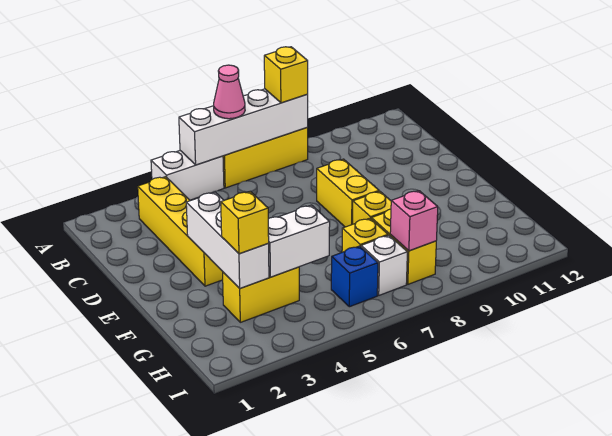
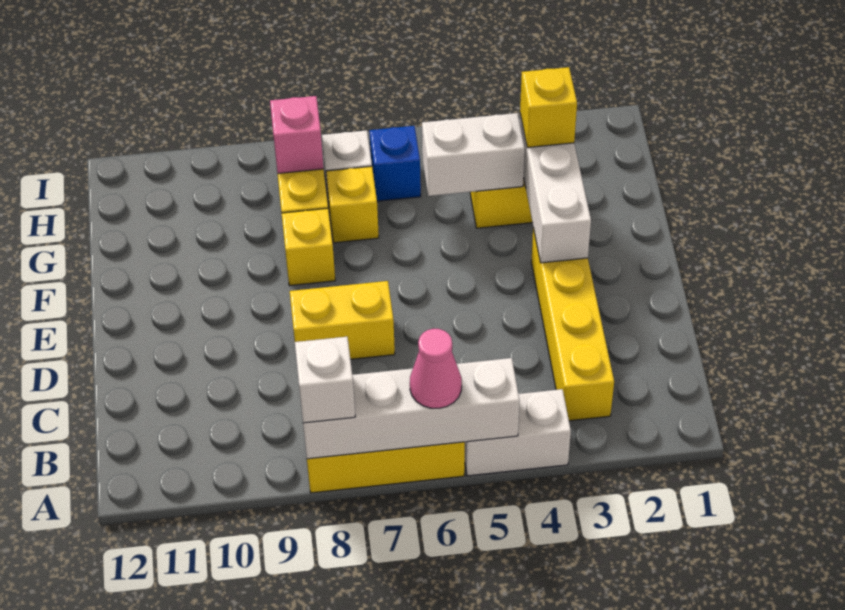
yellow brick A8 level 3 -> white brick A8 level 3
yellow brick D8:E8 level 1 -> yellow brick D7:D8 level 1

